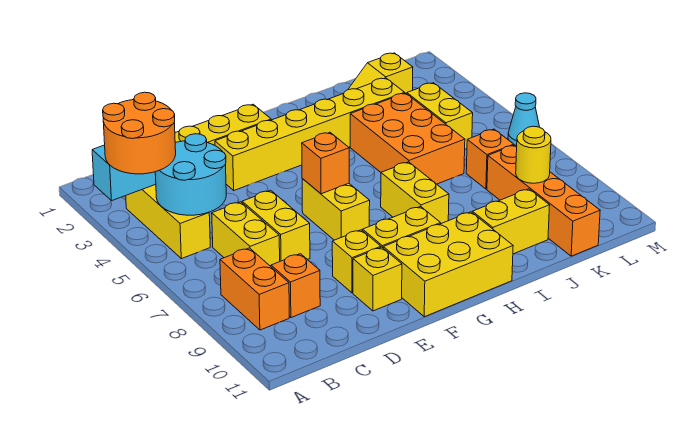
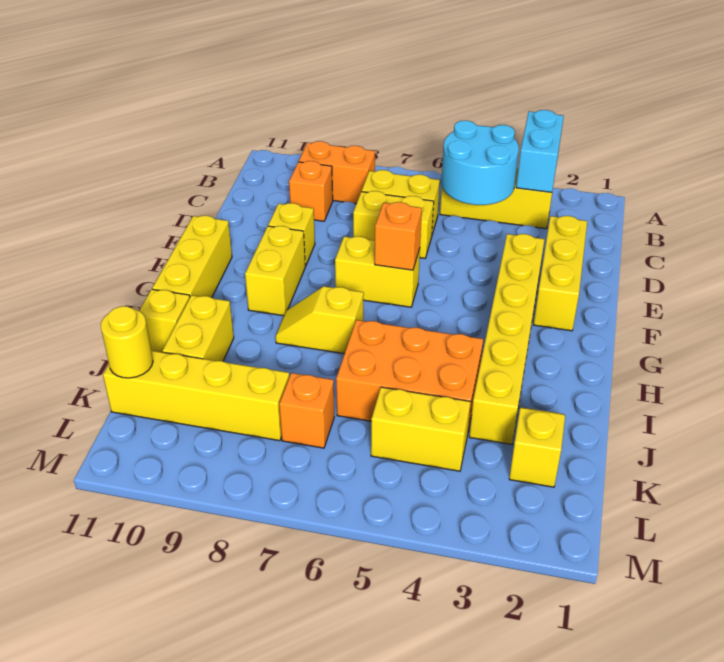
orange round brick A3:B4 level 3 -> none
yellow brick E10 level 1 -> yellow brick I11 level 1
yellow brick F10:H11 level 1 -> yellow brick F11:H11 level 1
yellow brick H7:H8 level 1 -> yellow slope H7:H8 level 1 top 7
orange brick K8:K11 level 1 -> yellow brick K8:K11 level 1
yellow round brick K9 level 2 -> yellow round brick K11 level 2
cyan cone M6 level 1 -> none

